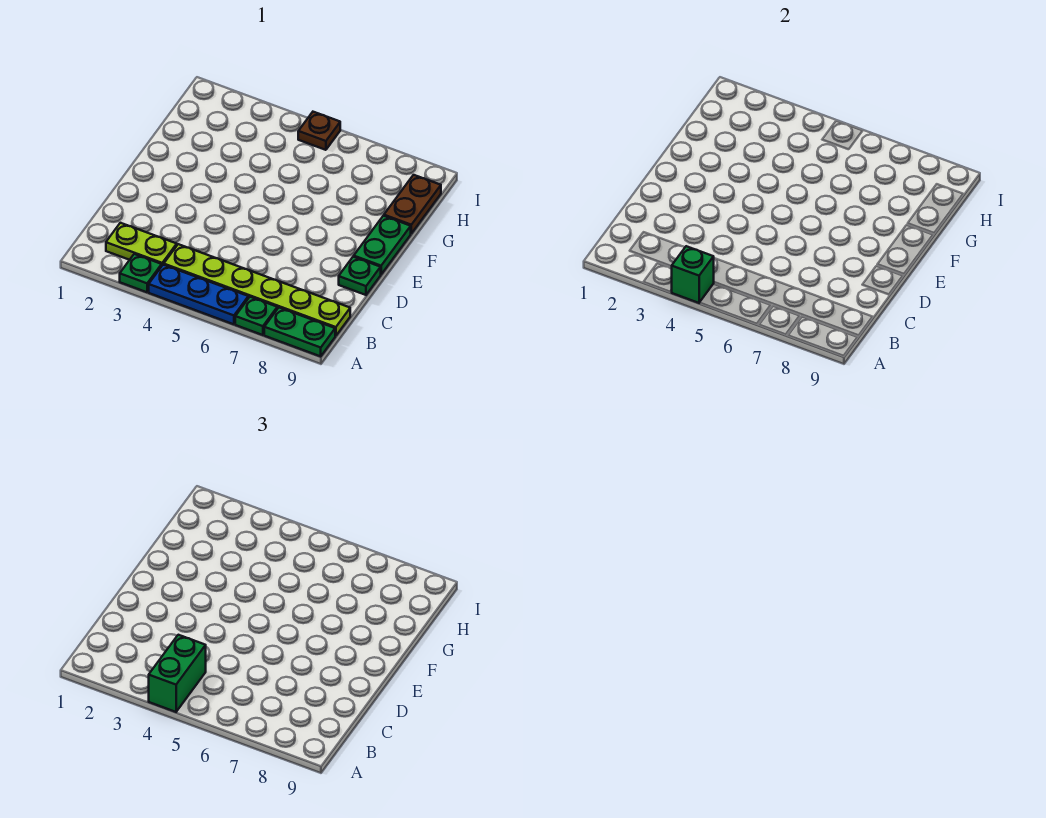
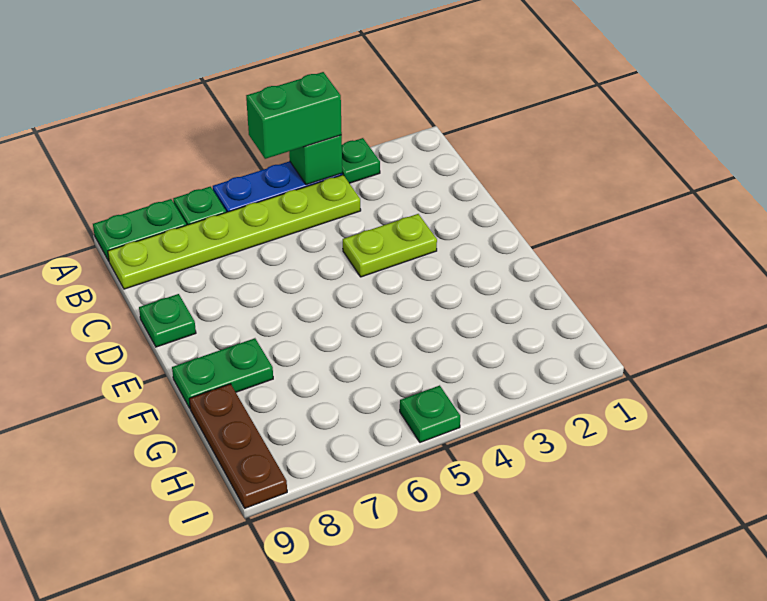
green brick A4:B4 level 3 -> green brick A4:A5 level 3
lime plate B2:B3 level 1 -> lime plate D3:D4 level 1
green plate E9:F9 level 1 -> green plate F8:F9 level 1
brown plate G9:H9 level 1 -> brown plate G9:I9 level 1
brown plate I5 level 1 -> green plate I5 level 1

